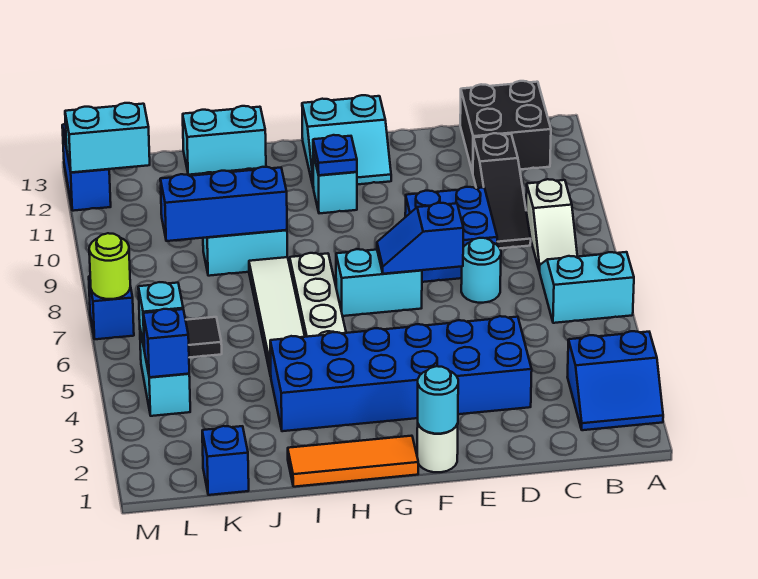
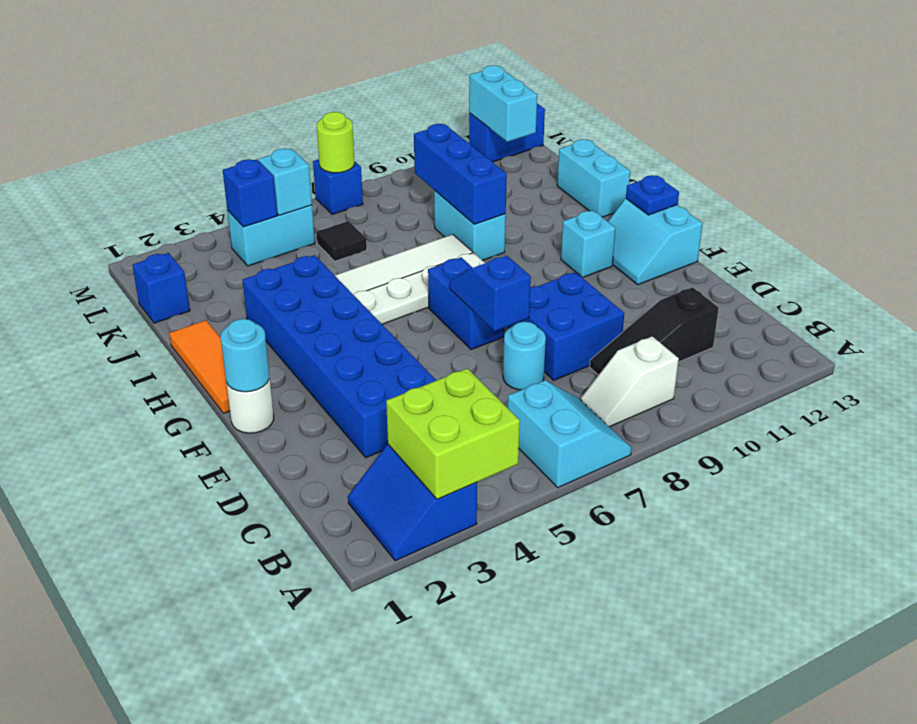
none -> lime brick A3:B4 level 2
black brick B12:C13 level 1 -> none
cyan brick F7:G7 level 1 -> blue brick F7:G7 level 1
blue plate G11 level 2 -> blue plate G13 level 2

